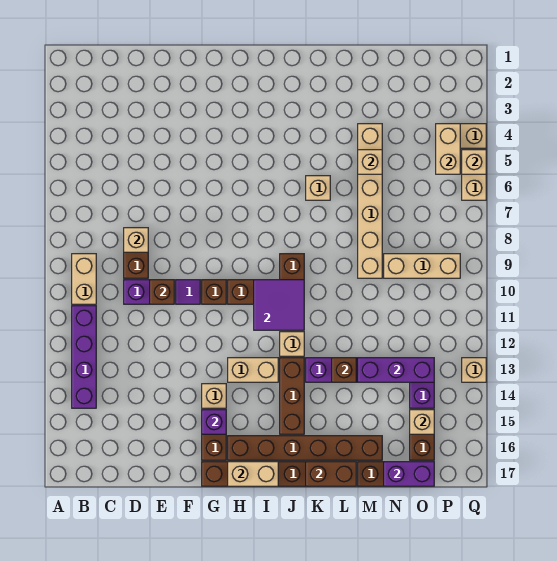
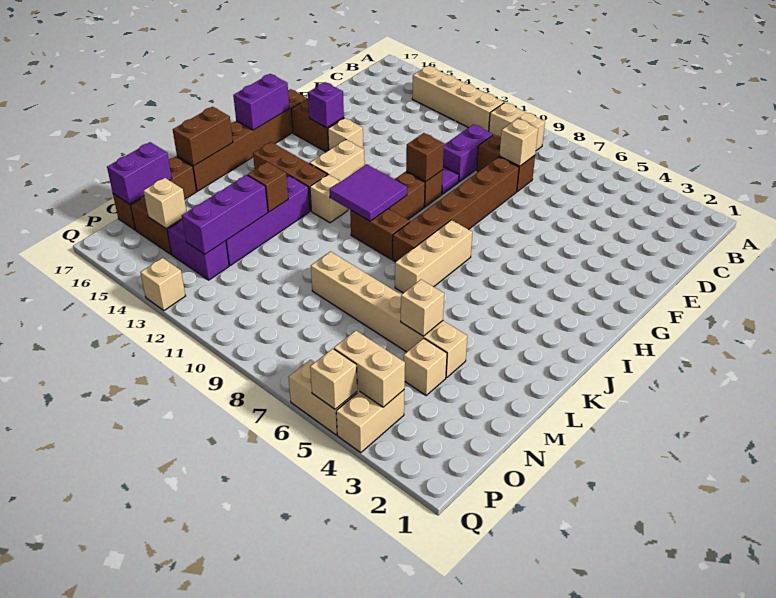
purple brick B11:B14 level 1 -> tan brick B11:B14 level 1
brown brick E10 level 2 -> brown brick G10 level 2
brown brick H16:M16 level 1 -> brown brick E8:J8 level 1
tan brick H17:I17 level 2 -> purple brick H17:I17 level 2
tan brick K6 level 1 -> tan brick N4 level 1
tan brick N9:P9 level 1 -> tan brick I7:K7 level 1

